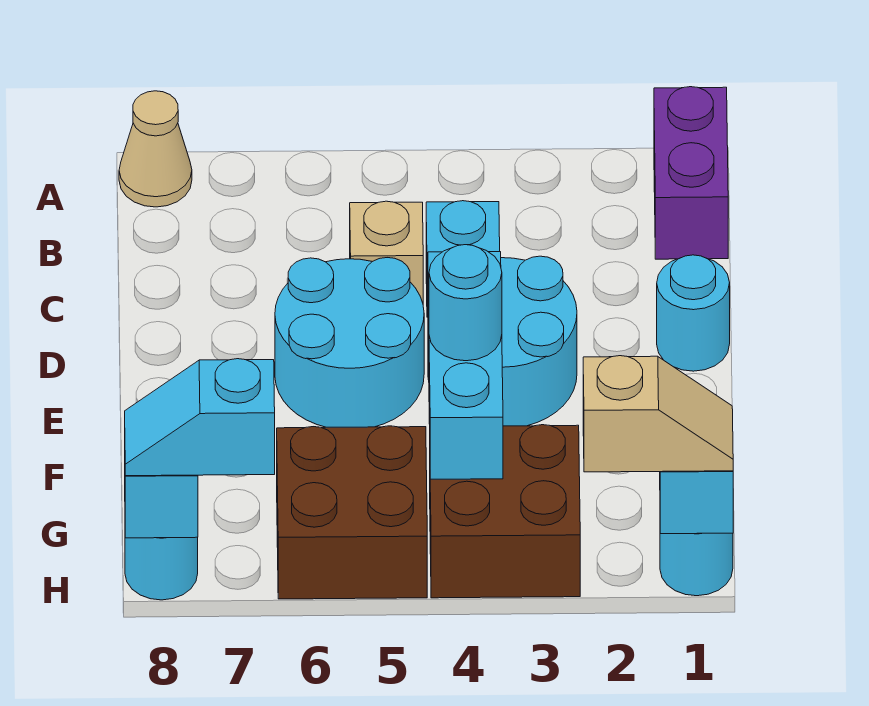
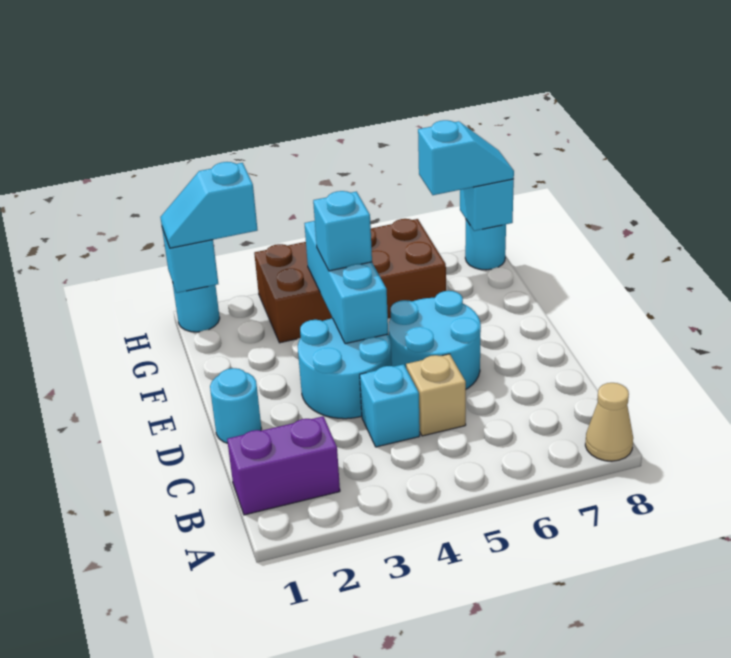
purple brick A1:B1 level 1 -> purple brick B1:B2 level 1
cyan round brick F4 level 3 -> cyan brick F4 level 3
tan slope H1:H2 level 3 top 2 -> cyan slope H1:H2 level 3 top 2

